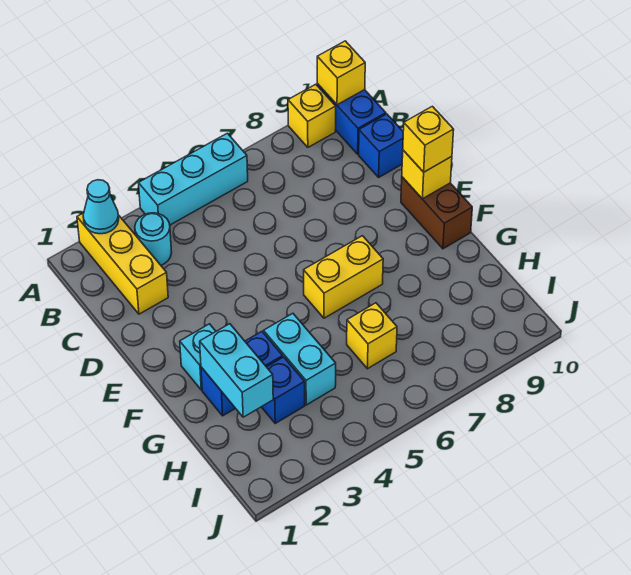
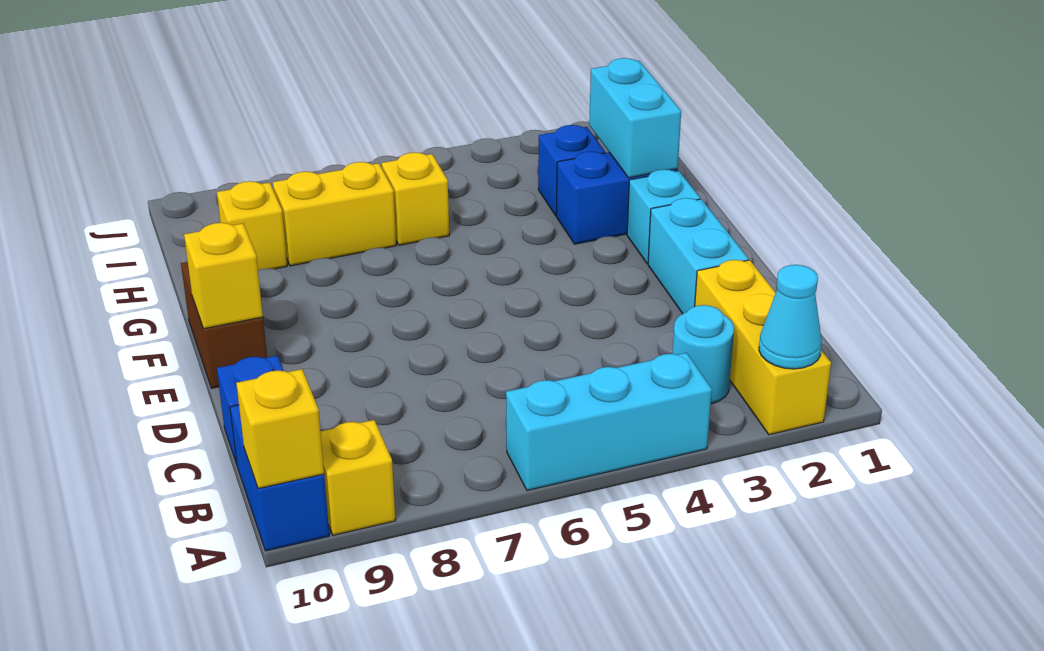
yellow brick E10 level 3 -> yellow brick H9 level 1
yellow brick F6:F7 level 1 -> yellow brick H7:H8 level 1
cyan brick G4:H4 level 1 -> cyan brick D2:E2 level 1

